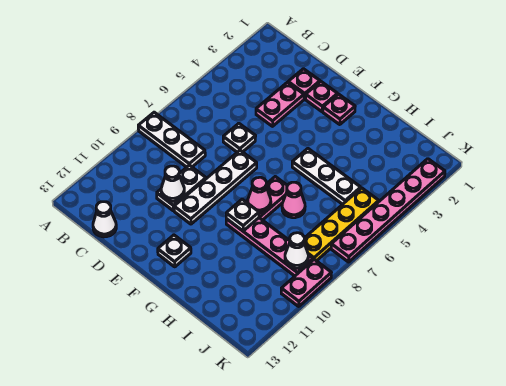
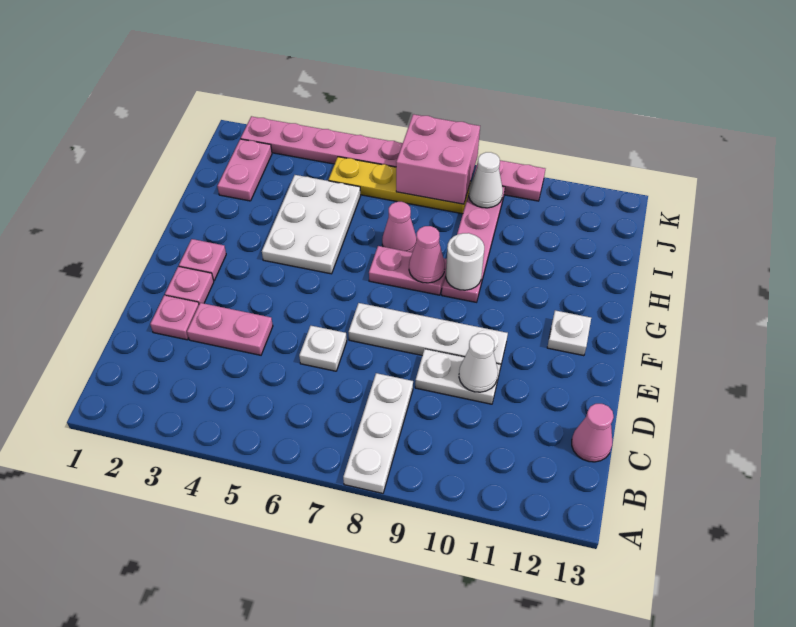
white cone C13 level 1 -> pink cone C13 level 1
white plate G5:I5 level 1 -> white plate G4:I5 level 1
white plate G9 level 2 -> white round brick G9 level 2
none -> pink plate I2:J2 level 1
none -> pink brick J7:K8 level 2

